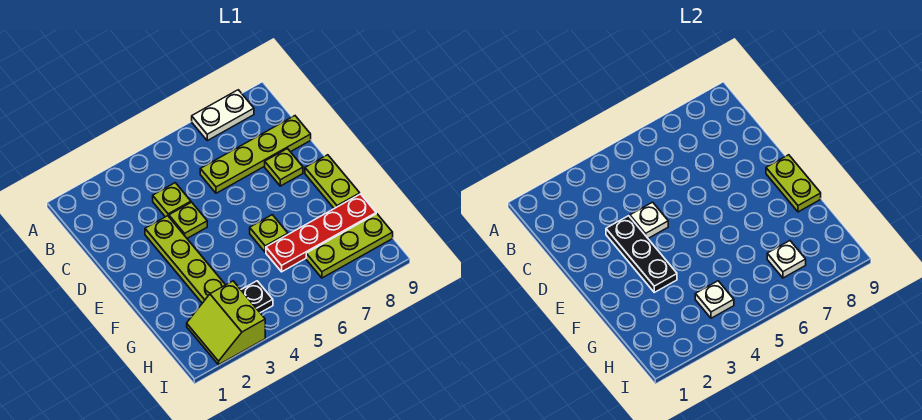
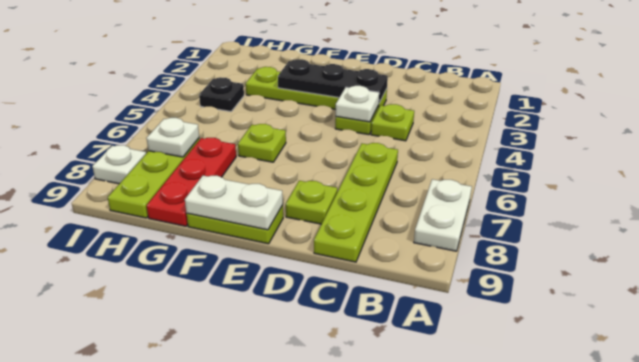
lime plate E9:F9 level 2 -> white plate E9:F9 level 2
red plate G6:G9 level 1 -> red plate G7:G9 level 1
lime slope H2:I3 level 1 top 3 -> none
white plate H4 level 2 -> white plate I8 level 1

